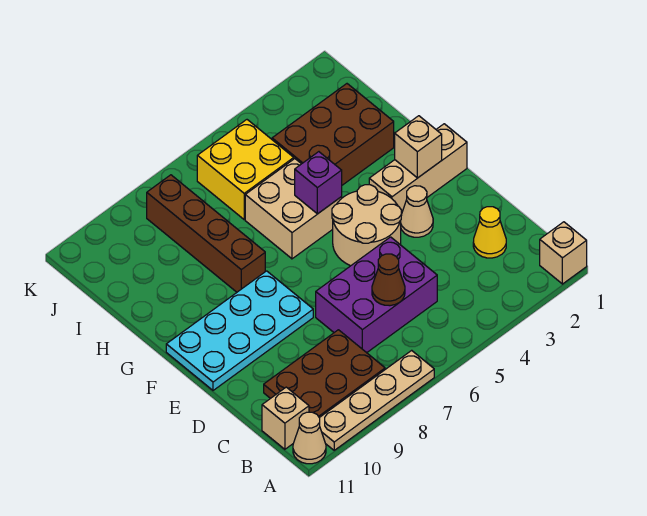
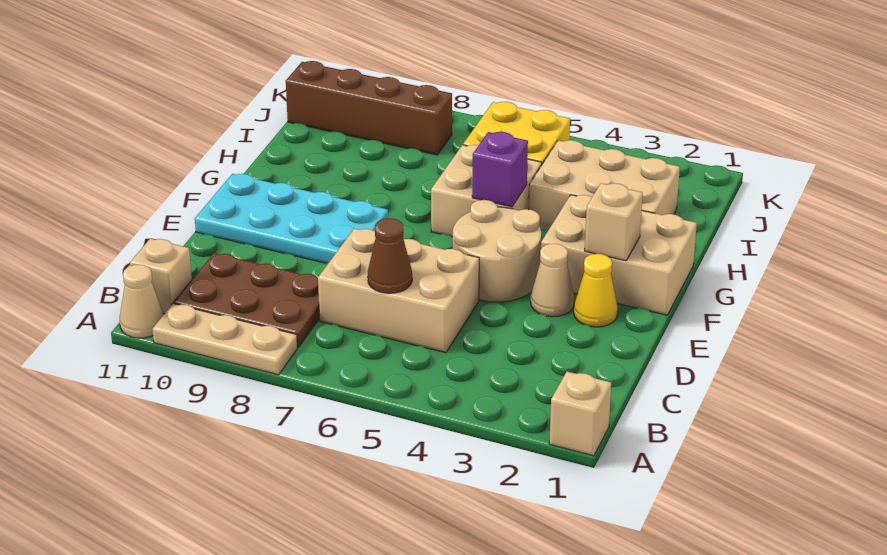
tan plate A7:A10 level 1 -> tan plate A8:A10 level 1
yellow cone C2 level 1 -> yellow cone E2 level 1
purple brick C5:D7 level 1 -> tan brick C5:D7 level 1
tan brick F1:F3 level 1 -> tan brick F1:G3 level 1
brown brick G8:J8 level 1 -> brown brick J8:J11 level 1
brown brick H2:I4 level 1 -> tan brick H2:I4 level 1

